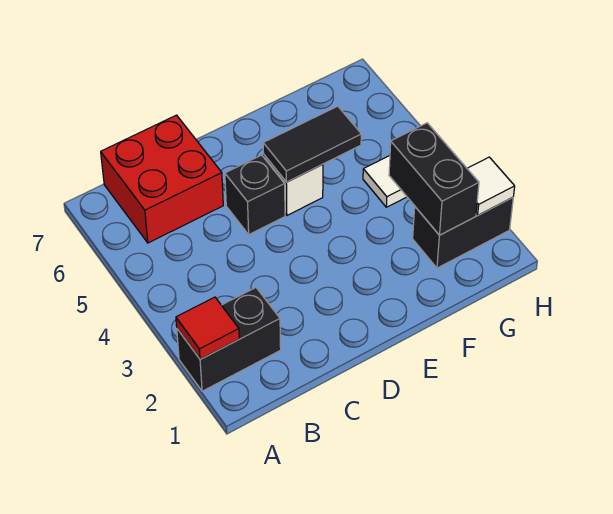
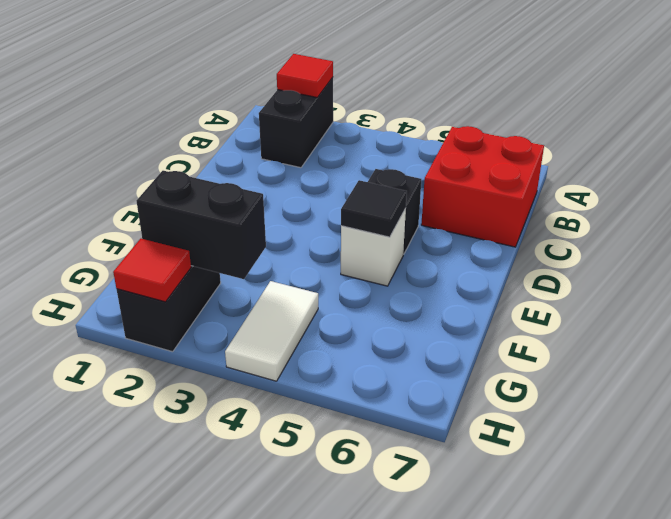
black tile E5:F5 level 2 -> black tile E5 level 2
white tile H2 level 2 -> red tile H2 level 2

